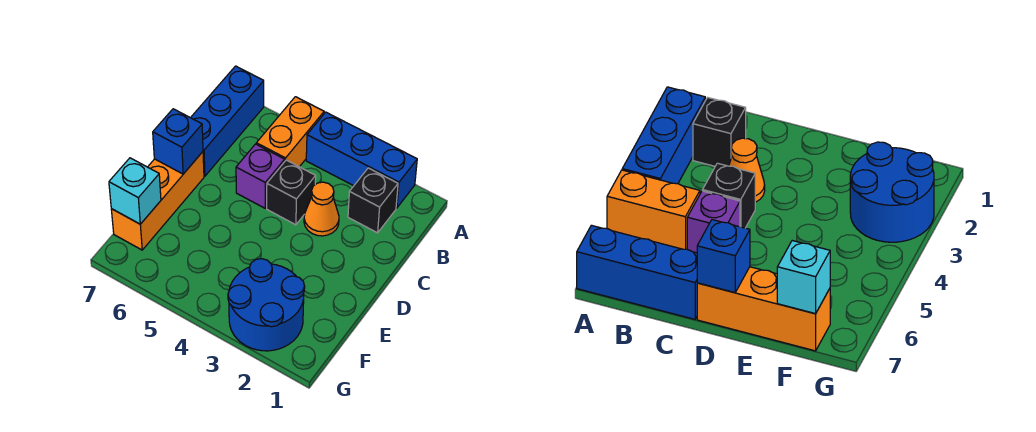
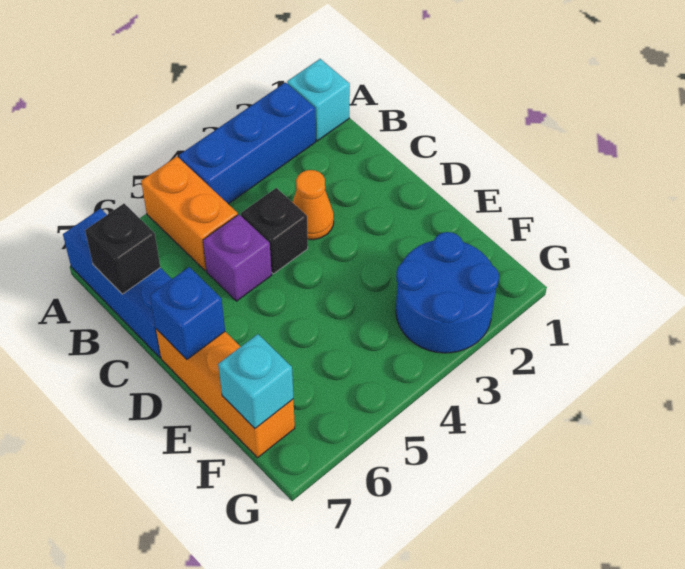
none -> cyan brick A1 level 1
black brick B2 level 1 -> black brick B7 level 2

